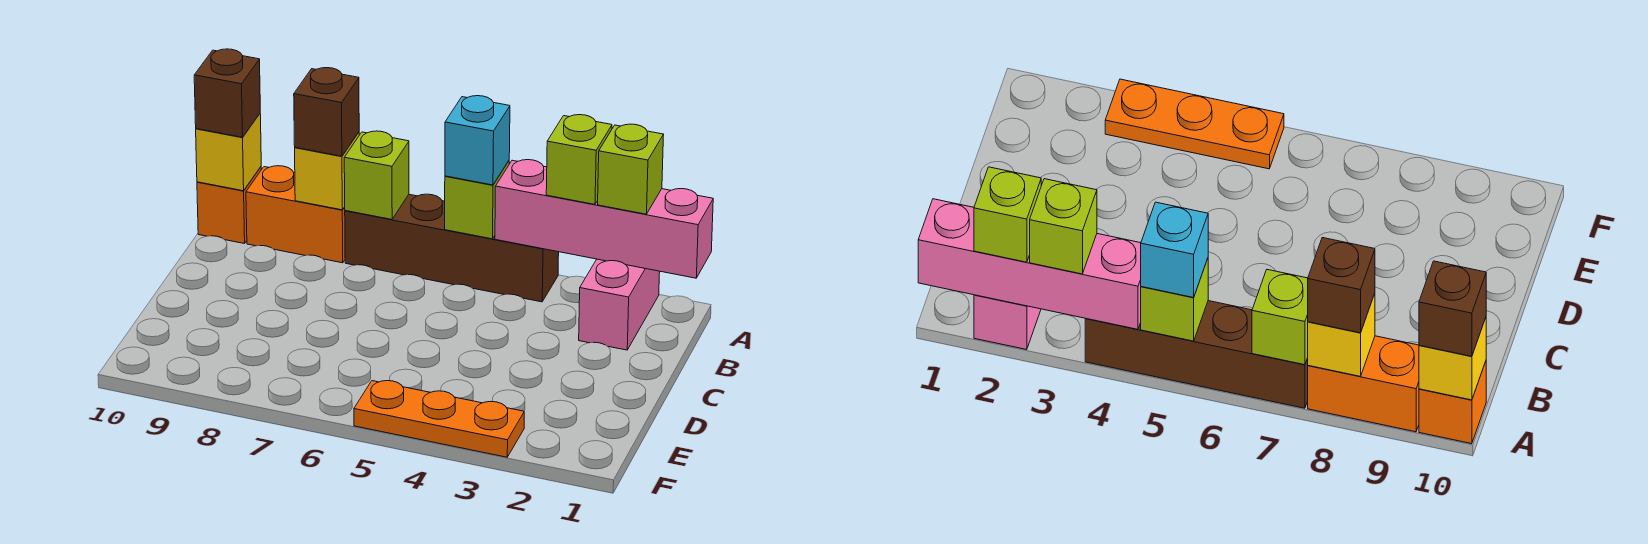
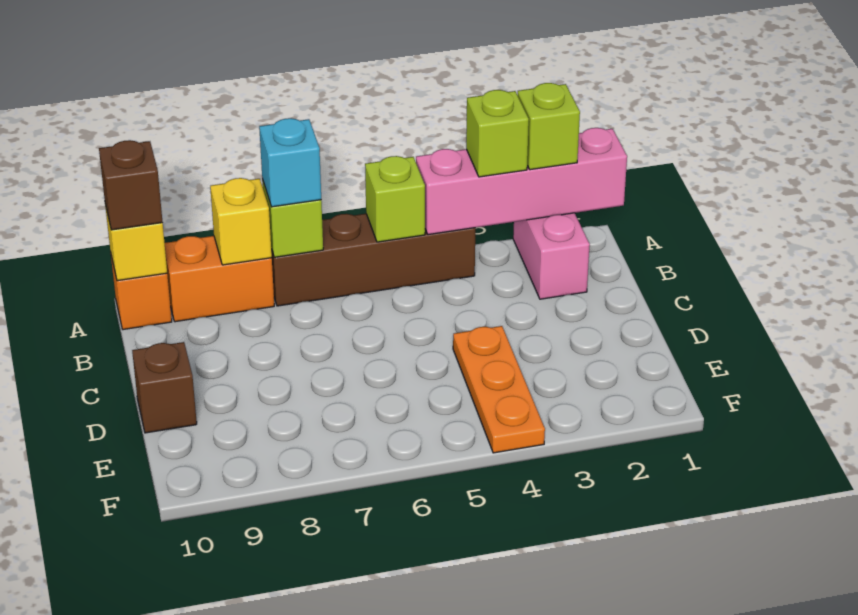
cyan brick A5 level 3 -> cyan brick A7 level 3
brown brick A8 level 3 -> brown brick D10 level 1
orange plate F3:F5 level 1 -> orange plate D4:F4 level 1

